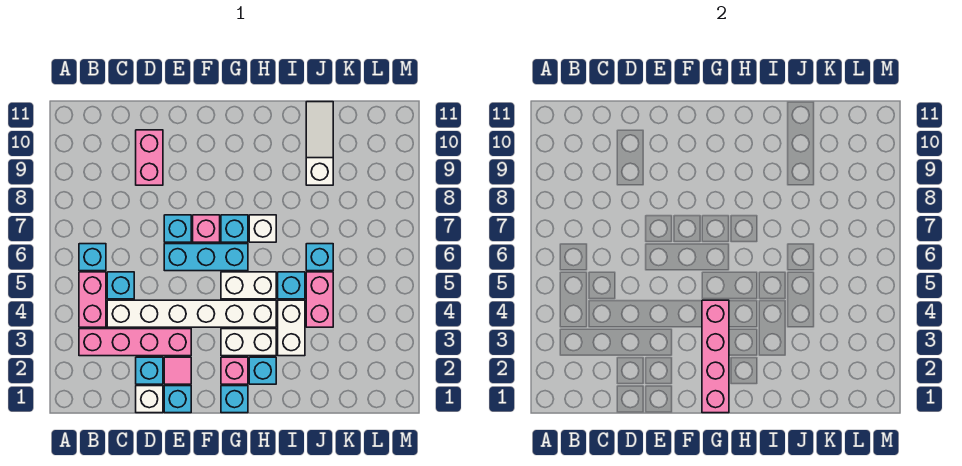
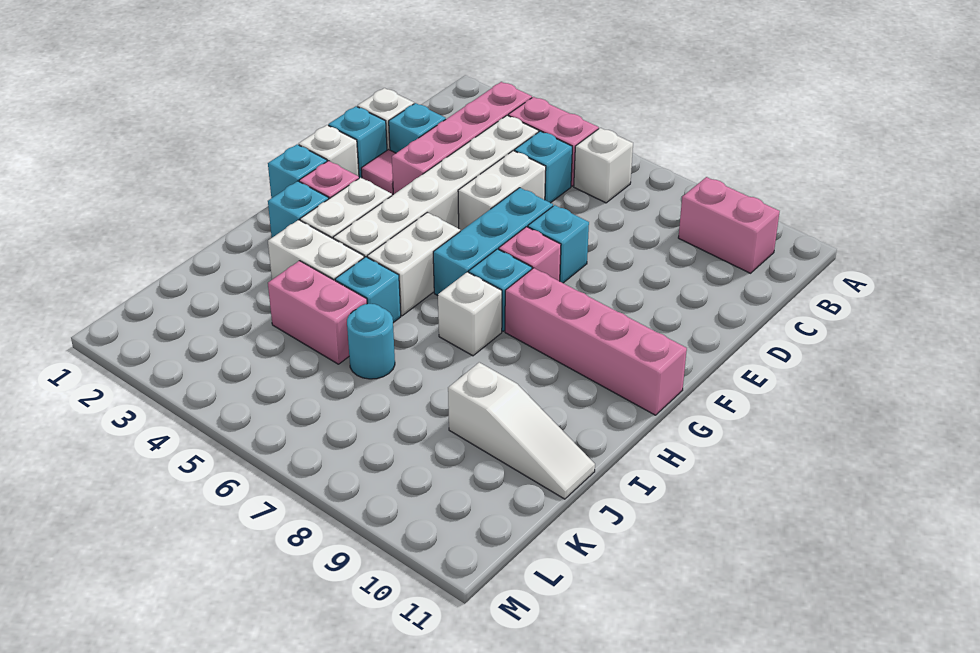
cyan brick B6 level 1 -> white brick B6 level 1
none -> white brick D5:E5 level 1
pink brick D9:D10 level 1 -> pink brick B9:B10 level 1
none -> white brick F1 level 1
pink brick G1:G4 level 2 -> pink brick G8:G11 level 1
cyan brick J6 level 1 -> cyan round brick J6 level 1

